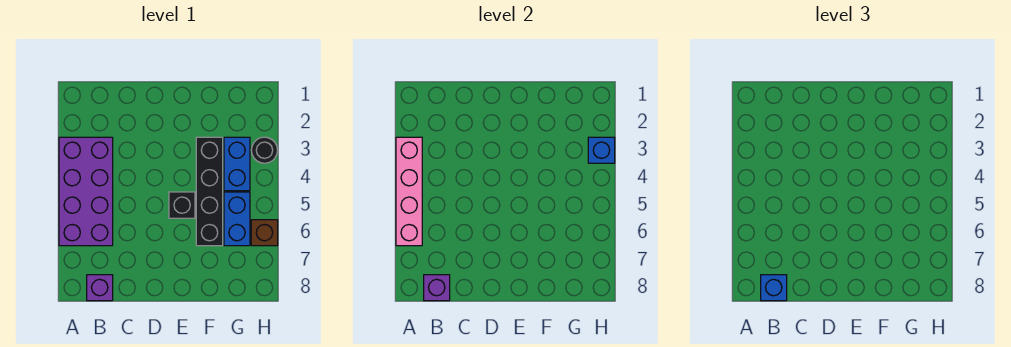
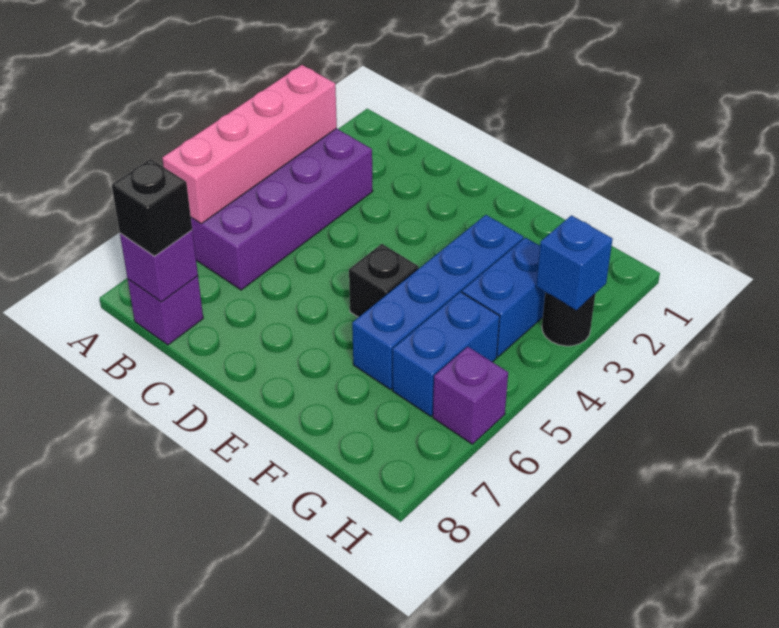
blue brick B8 level 3 -> black brick B8 level 3
black brick F3:F6 level 1 -> blue brick F3:F6 level 1
brown brick H6 level 1 -> purple brick H6 level 1

